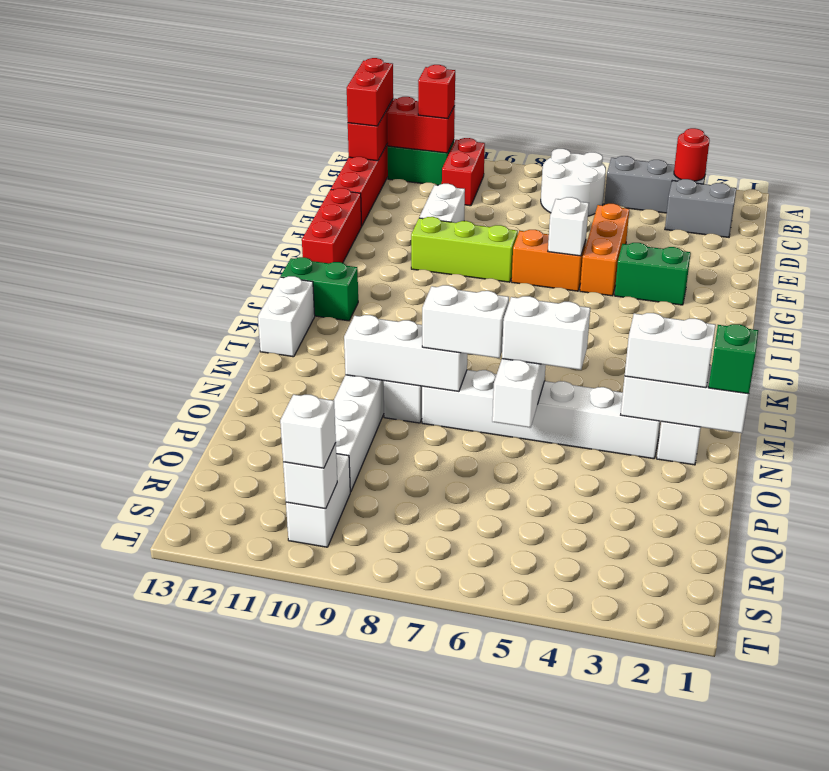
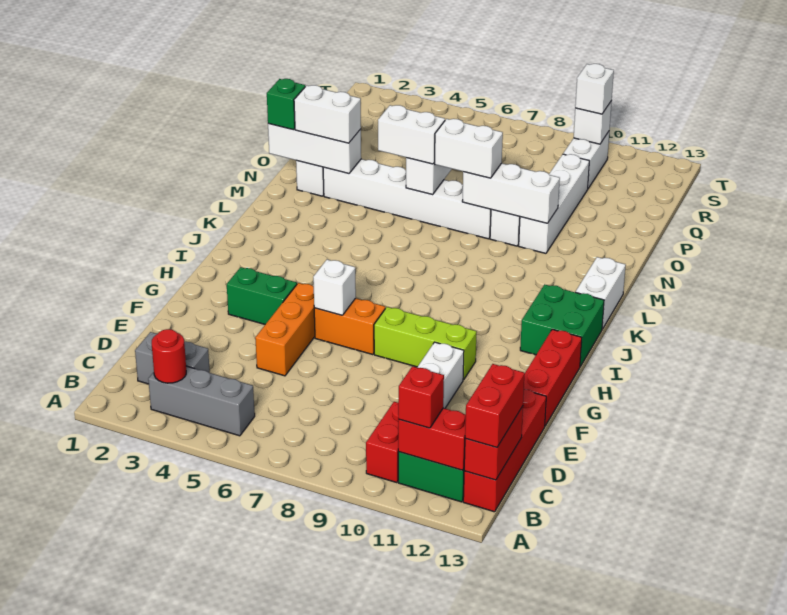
white round brick B6:C7 level 1 -> none
green brick J12:J13 level 1 -> green brick I12:J13 level 1

